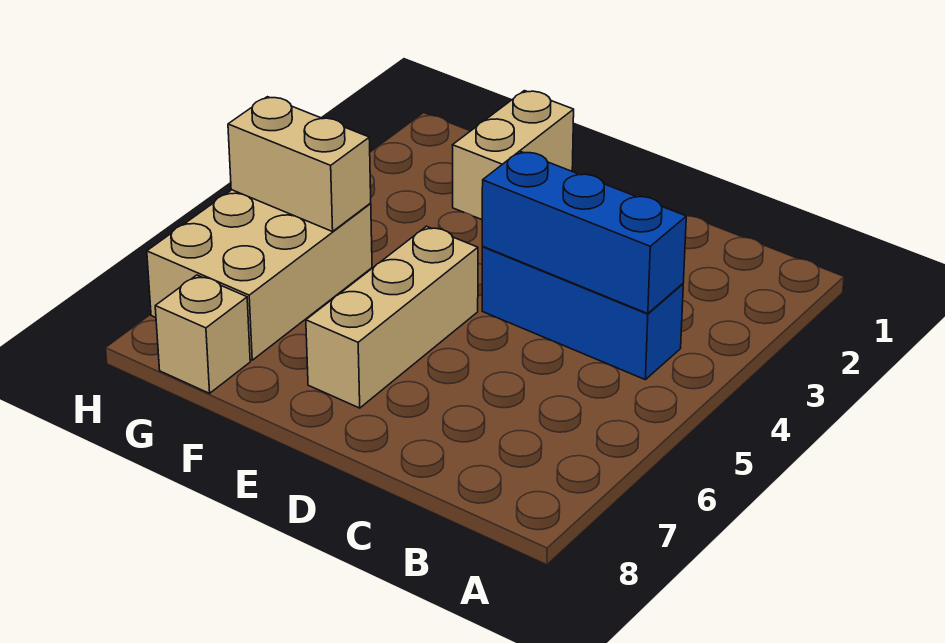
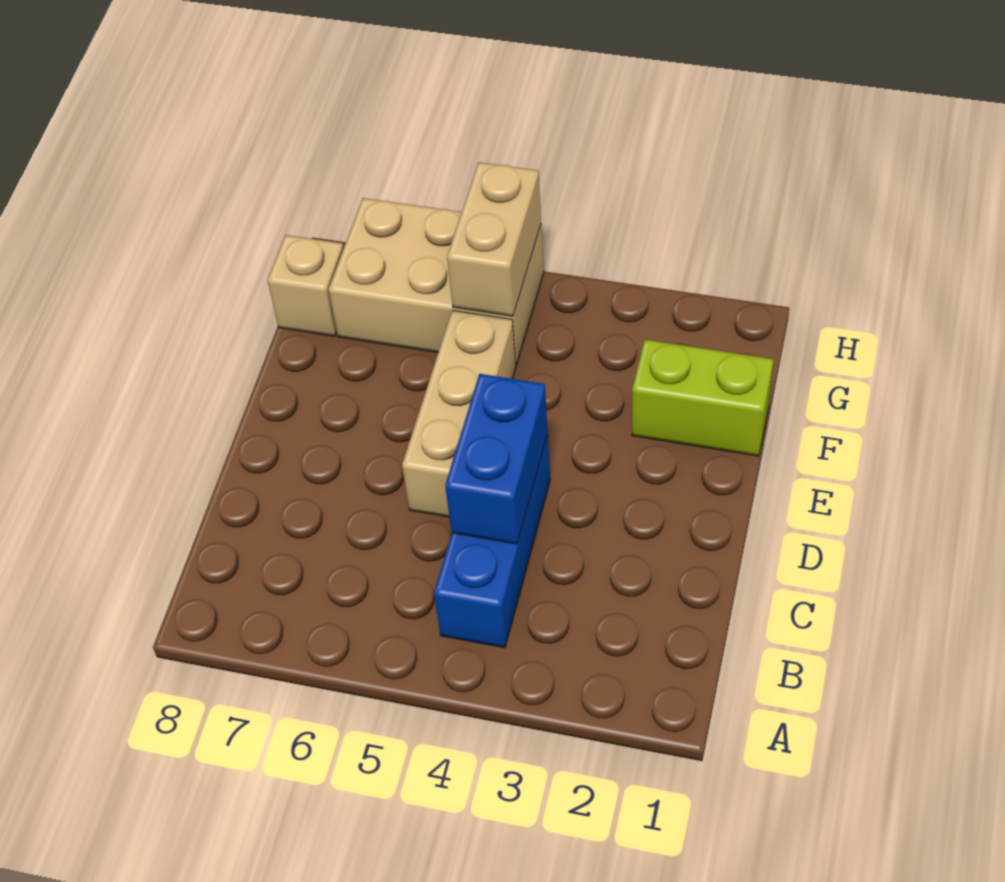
blue brick B4:D4 level 2 -> blue brick C4:D4 level 2
tan brick E5:E7 level 1 -> tan brick D5:F5 level 1
tan brick F1:F2 level 1 -> lime brick F1:F2 level 1

